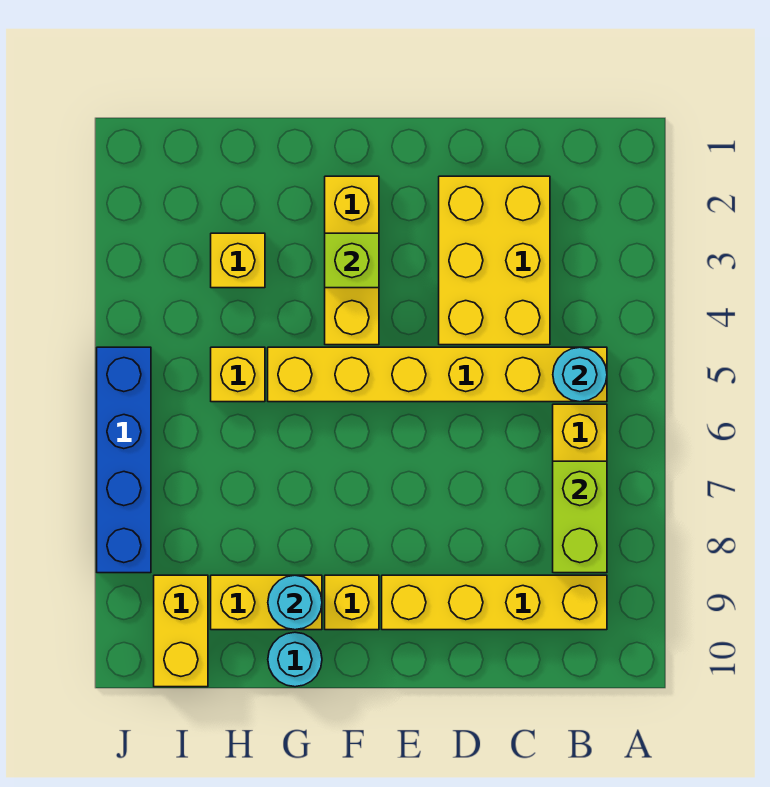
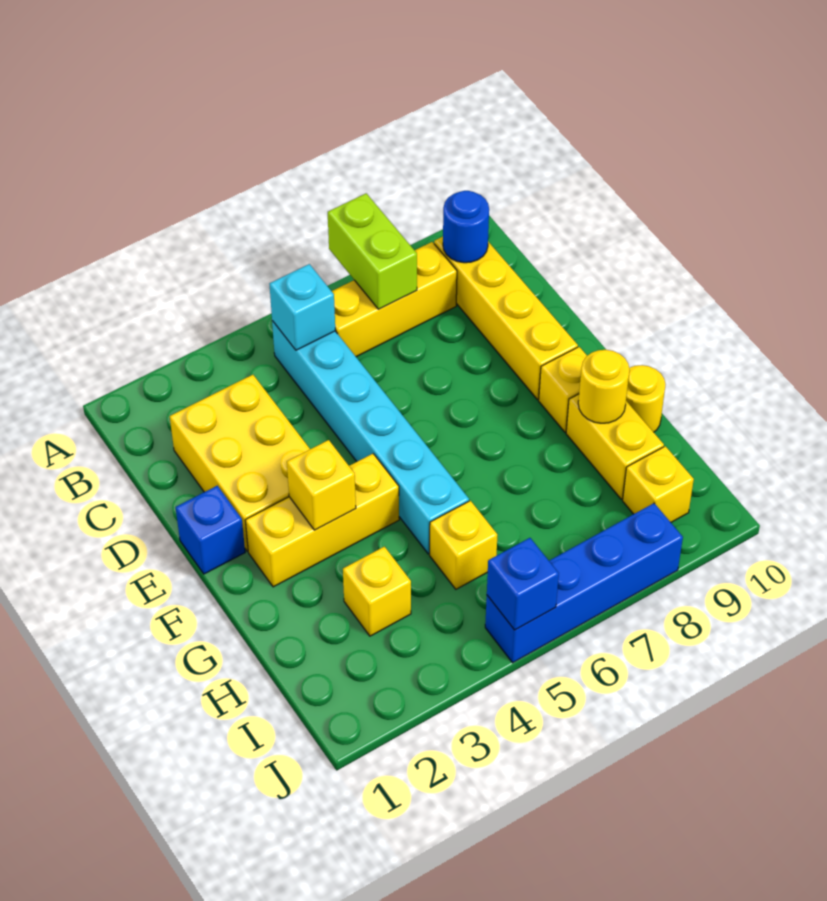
yellow brick B5:G5 level 1 -> cyan brick B5:G5 level 1
cyan round brick B5 level 2 -> cyan brick B5 level 2
lime brick B7:B8 level 2 -> lime brick A7:B7 level 2
none -> blue round brick B9 level 2
yellow brick C2:D4 level 1 -> yellow brick C2:E3 level 1
none -> blue brick E1 level 1
lime brick F3 level 2 -> yellow brick F3 level 2
cyan round brick G9 level 2 -> yellow round brick G9 level 2
cyan round brick G10 level 1 -> yellow round brick G10 level 1
yellow brick I9:I10 level 1 -> yellow brick I9 level 1
none -> blue brick J5 level 2

